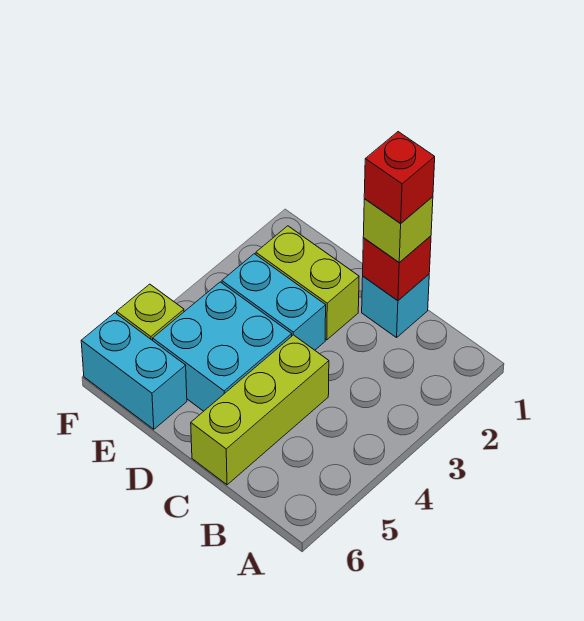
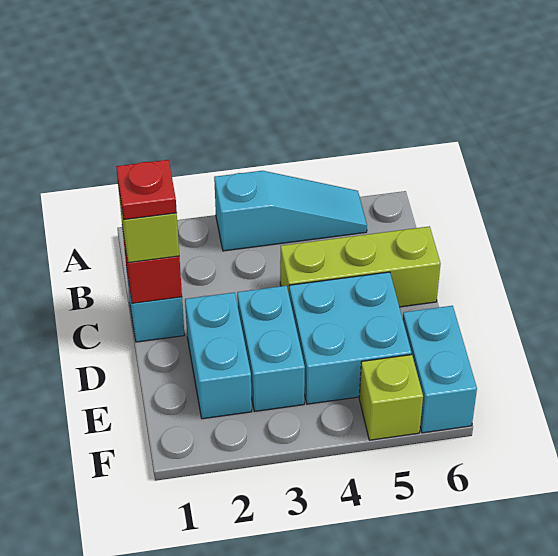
none -> cyan slope A3:A5 level 1 top 3
red brick C1 level 4 -> red plate C1 level 4
lime brick D2:E2 level 1 -> cyan brick D2:E2 level 1

